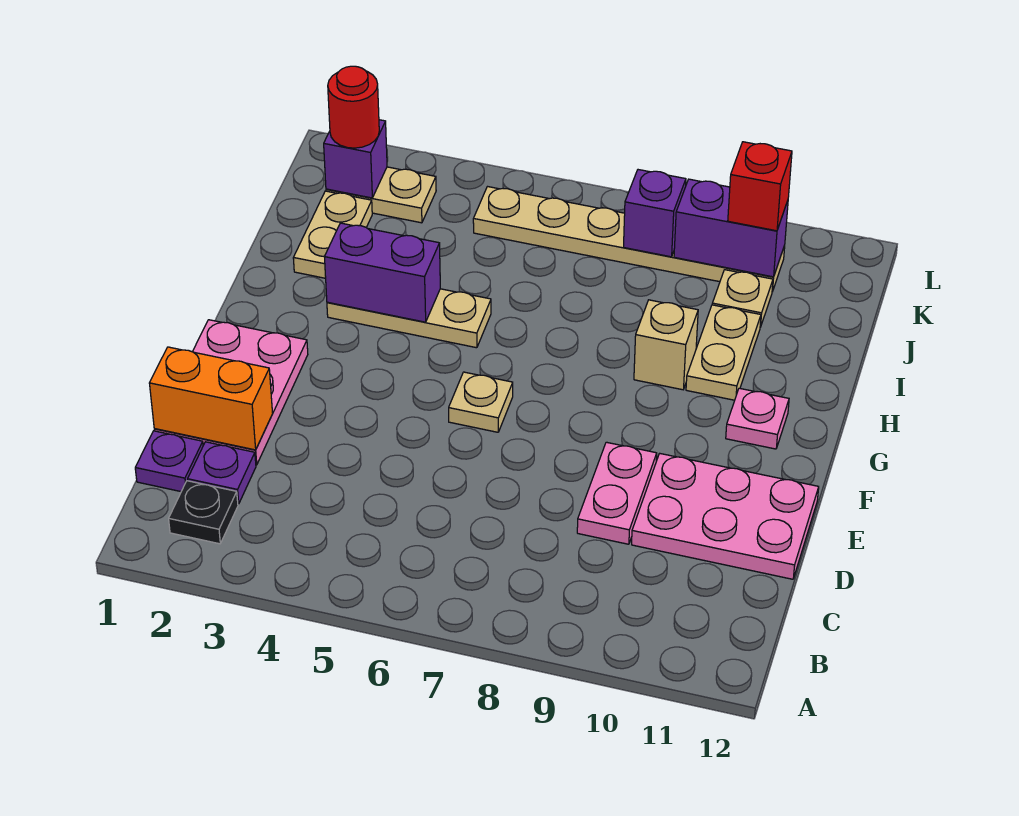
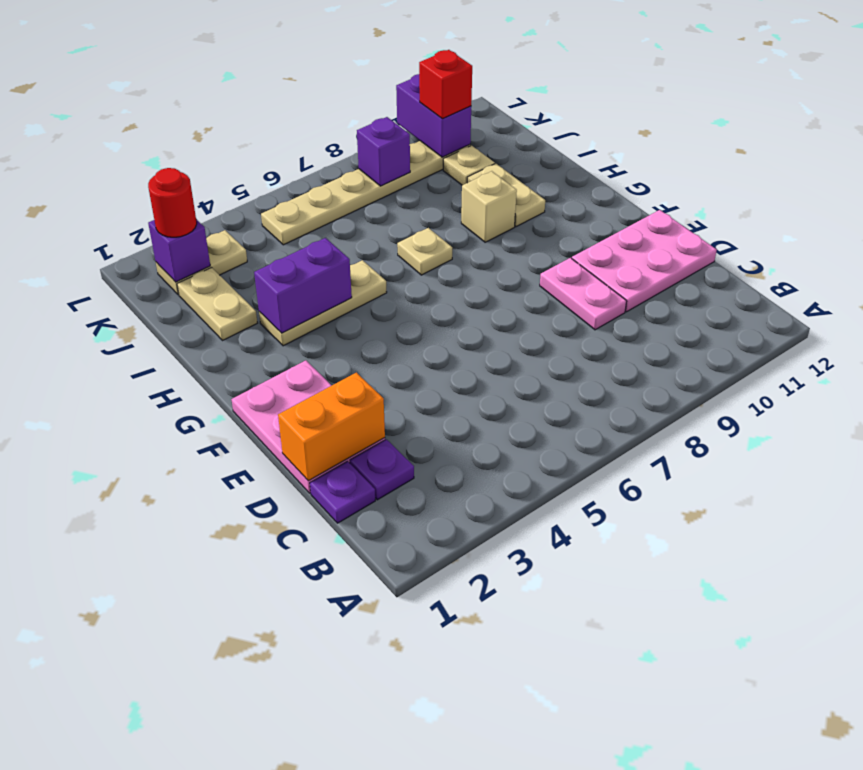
black plate B2 level 1 -> none
tan plate F6 level 1 -> tan plate H7 level 1
pink plate G11 level 1 -> none
purple brick K9:K10 level 2 -> purple brick K10:L10 level 2

